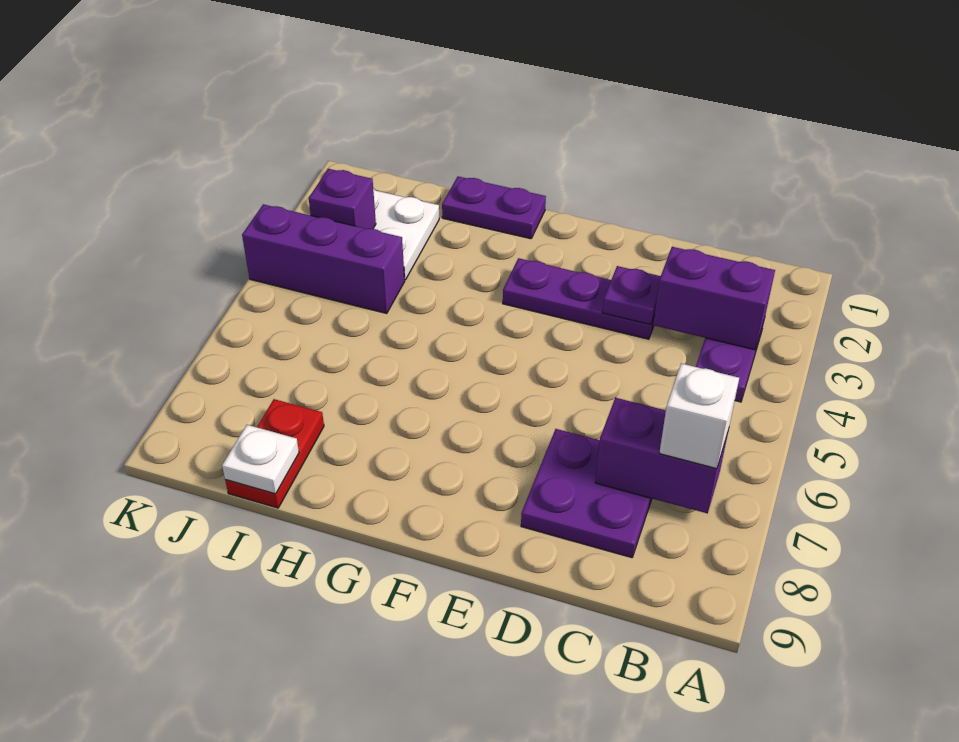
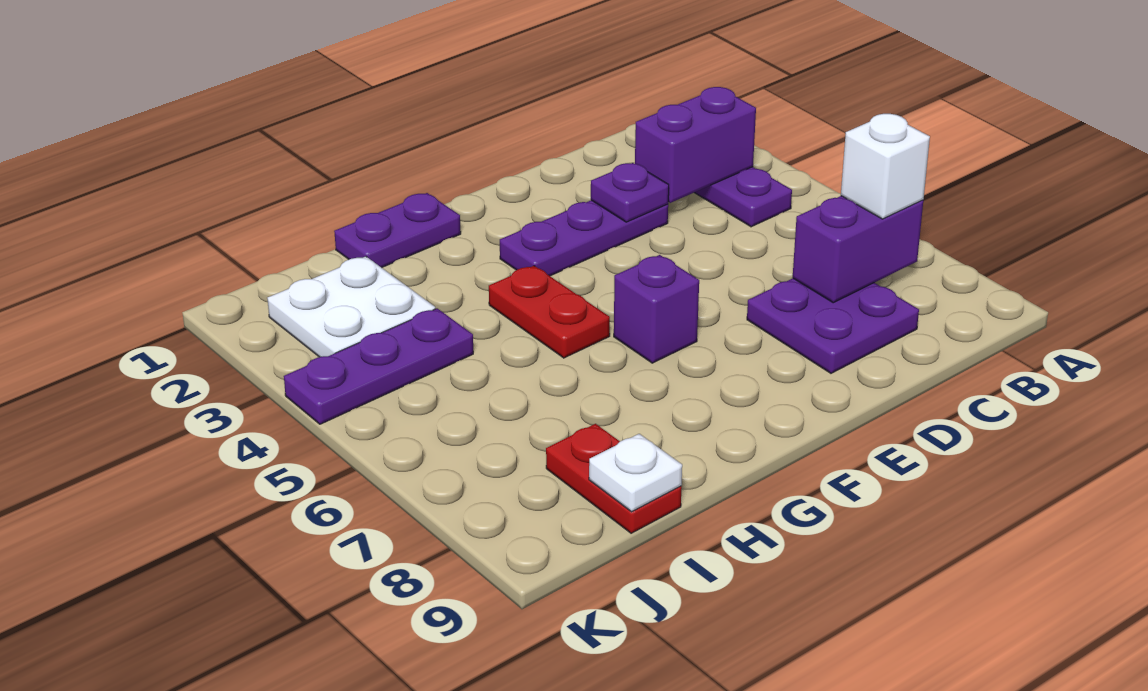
none -> red plate G4:G5 level 1
purple brick I4:K4 level 1 -> purple plate I4:K4 level 1
purple brick J3 level 2 -> purple brick F6 level 1

